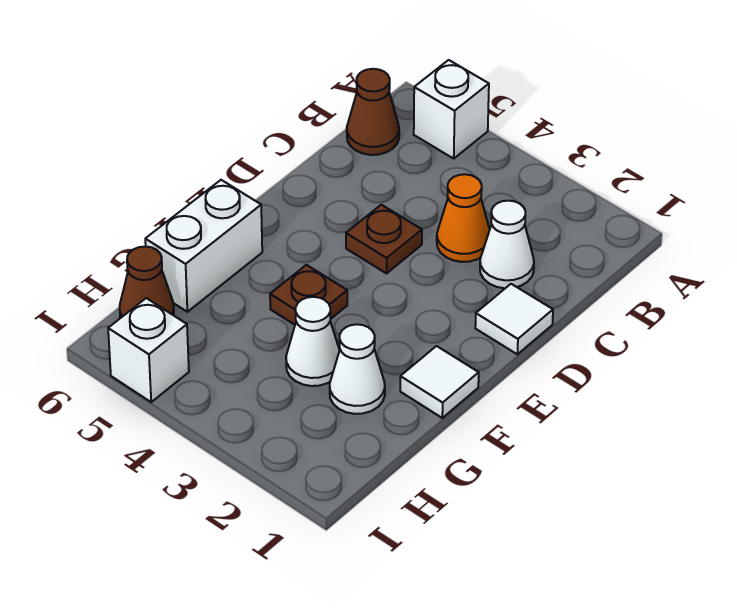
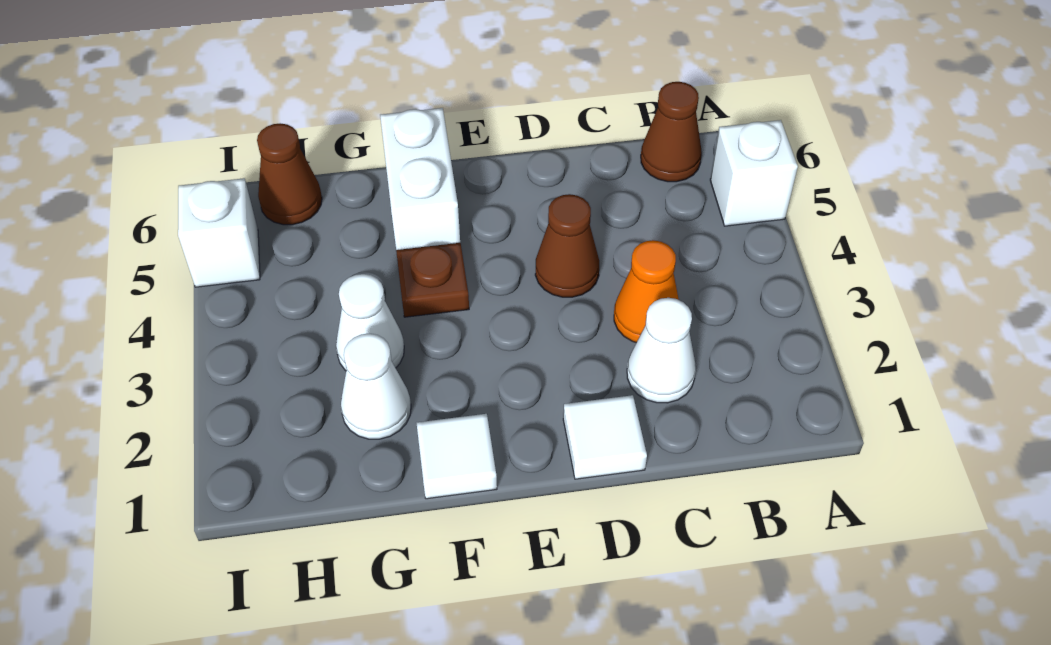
brown plate D4 level 1 -> brown cone D4 level 1
white brick F6:G6 level 1 -> white brick F5:F6 level 1

